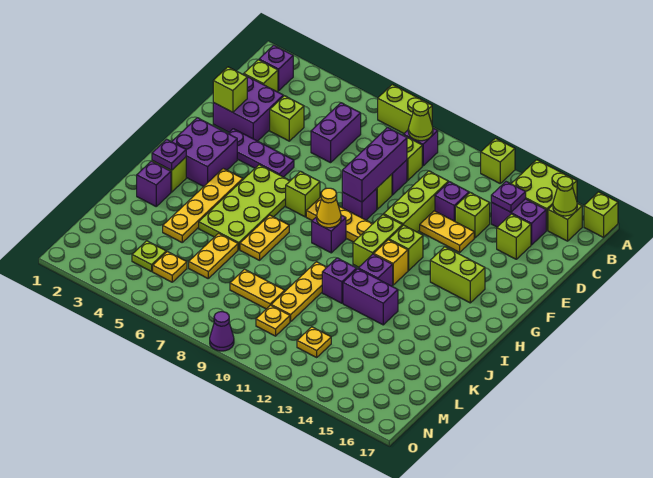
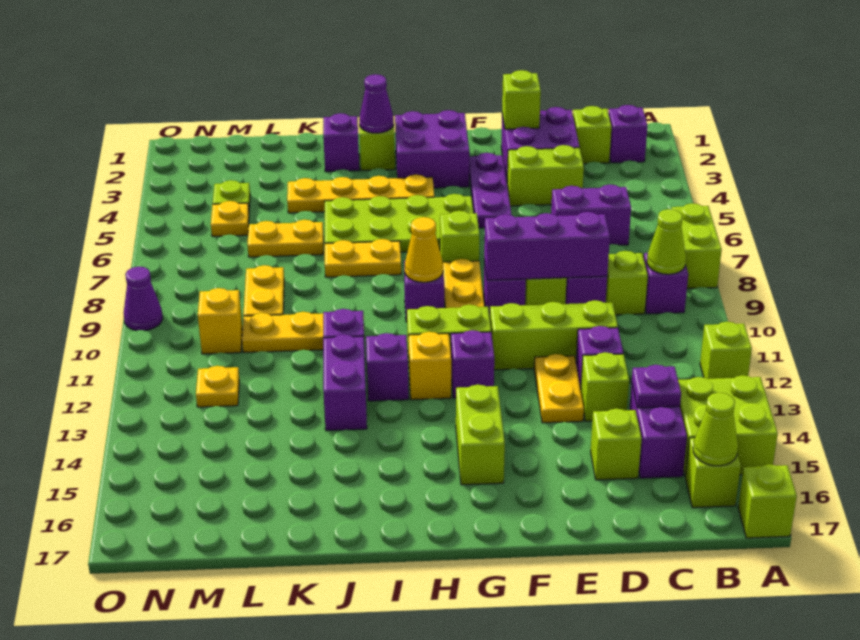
lime brick D4 level 1 -> lime brick D4:E4 level 1
lime brick G12 level 1 -> purple brick G12 level 1
purple plate I2 level 2 -> purple cone I2 level 2
yellow plate M10 level 1 -> yellow brick M10 level 1

